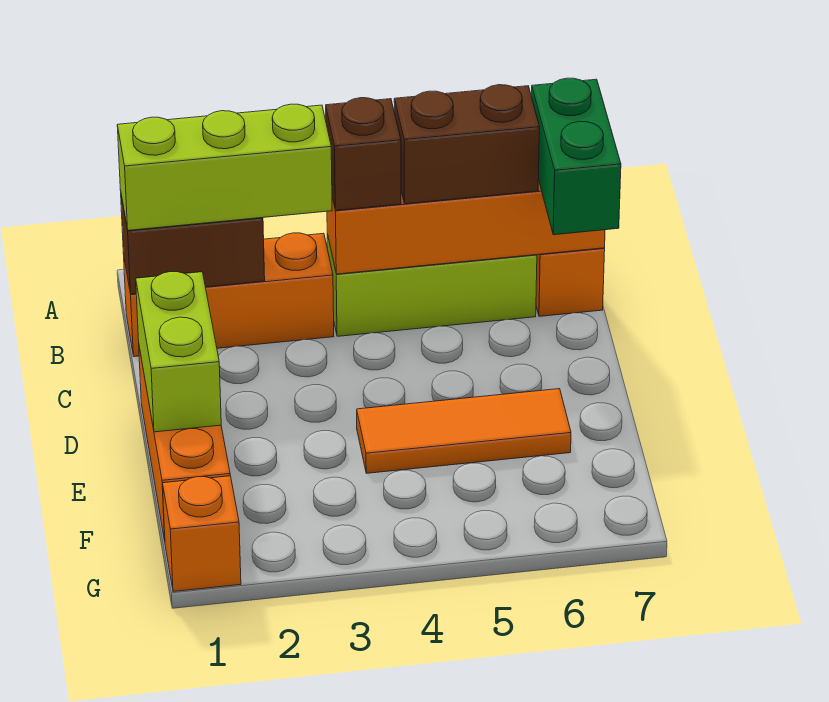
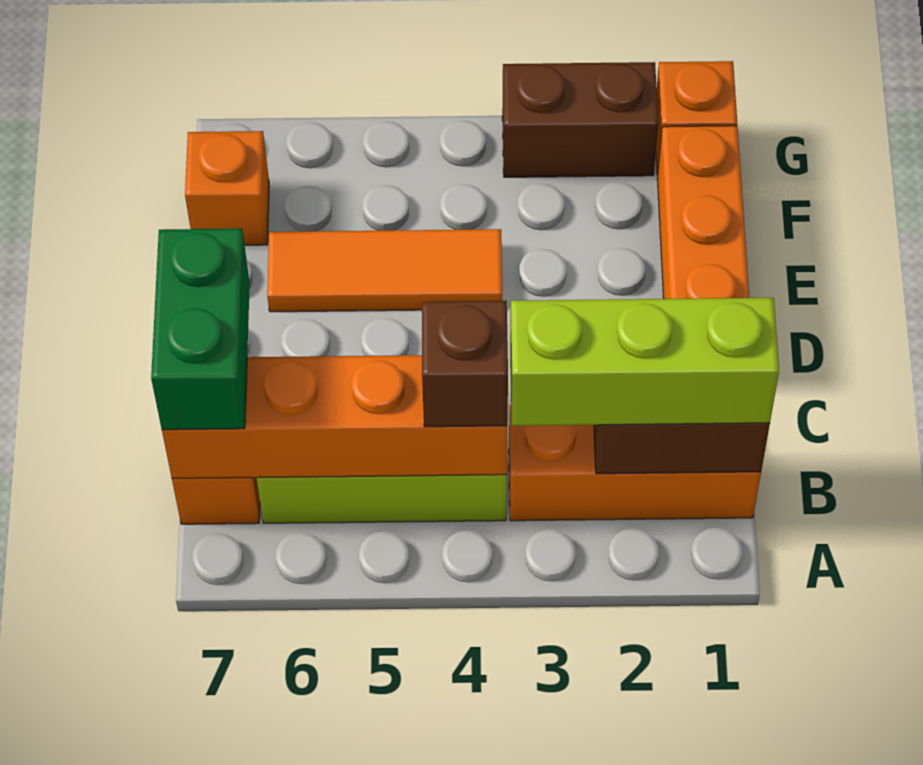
brown brick B5:B6 level 3 -> brown brick G2:G3 level 1
lime brick D1:E1 level 2 -> none
none -> orange brick F7 level 1

